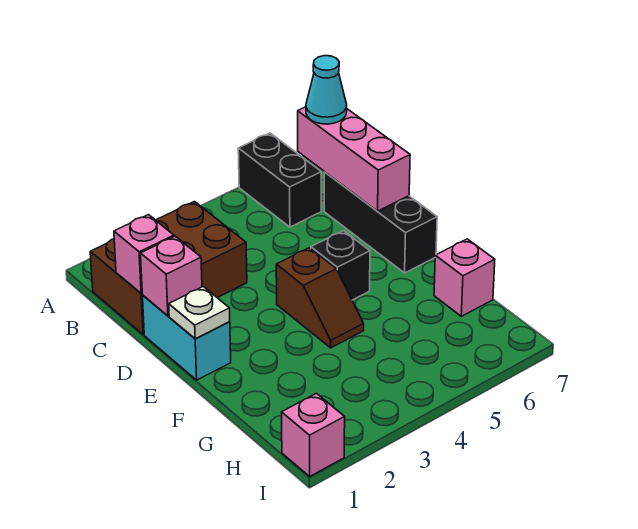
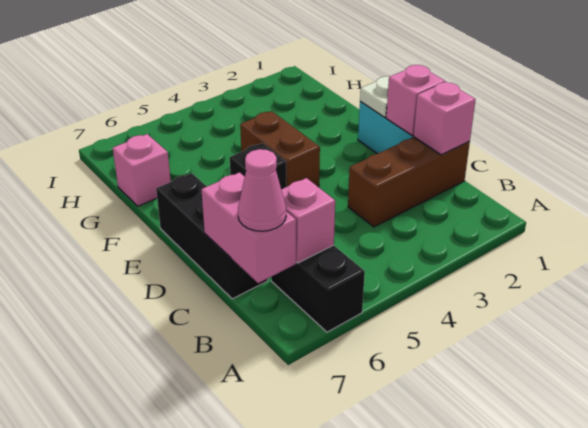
brown brick B1:C3 level 1 -> brown brick C1:C3 level 1
pink brick B7:D7 level 2 -> pink brick B7:C7 level 2
cyan cone B7 level 3 -> pink cone B7 level 3
brown slope E4:F4 level 1 top E -> brown brick E4:F4 level 1
pink brick I1 level 1 -> pink brick B6 level 2

